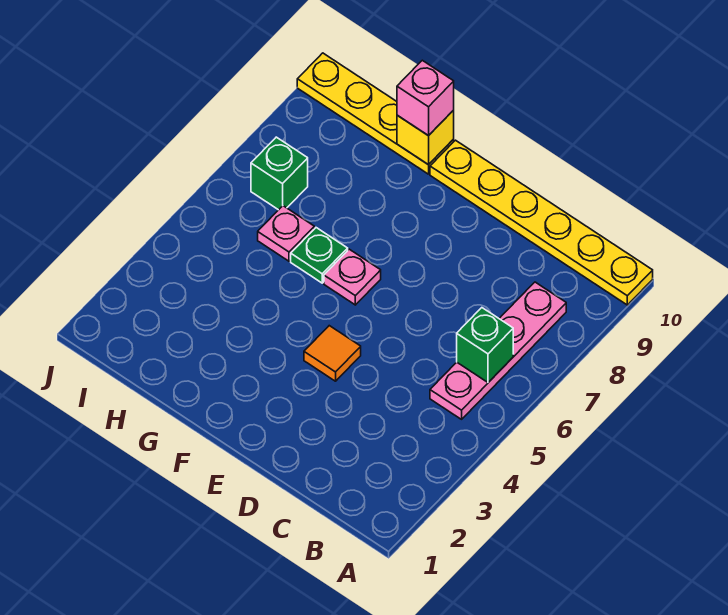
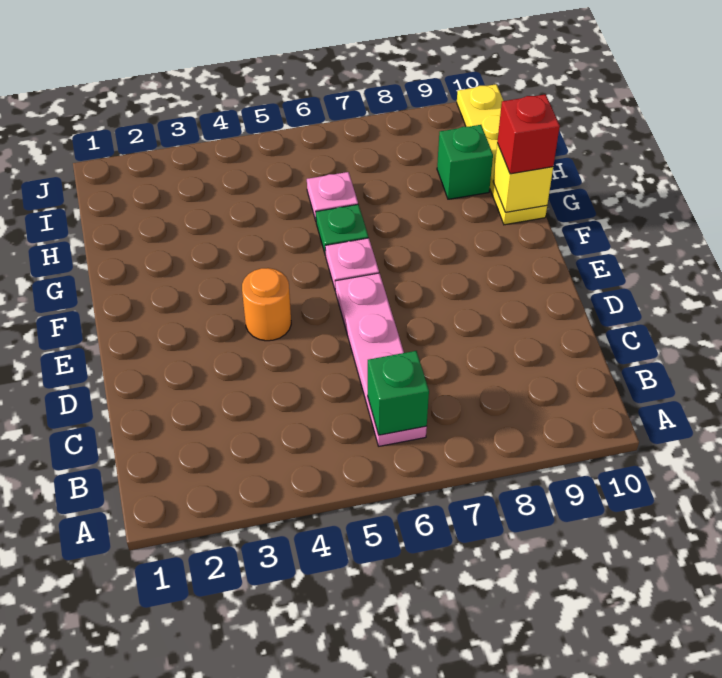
yellow plate A10:F10 level 1 -> none
pink plate B5:B8 level 1 -> pink plate B6:E6 level 1
orange tile E4 level 1 -> orange round brick E4 level 1
pink brick G10 level 3 -> red brick G10 level 3
green brick I7 level 1 -> green brick H9 level 1

